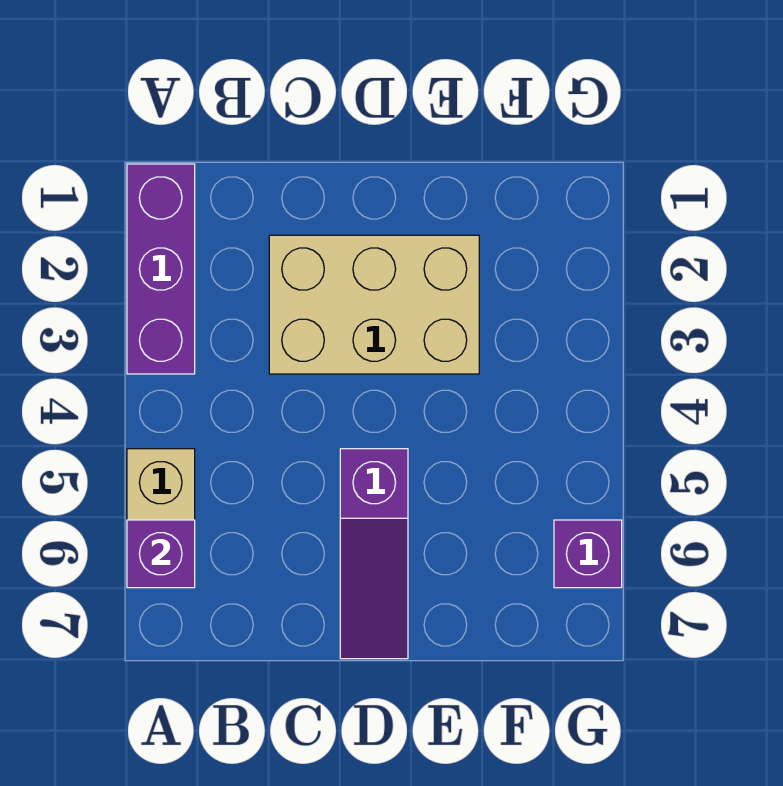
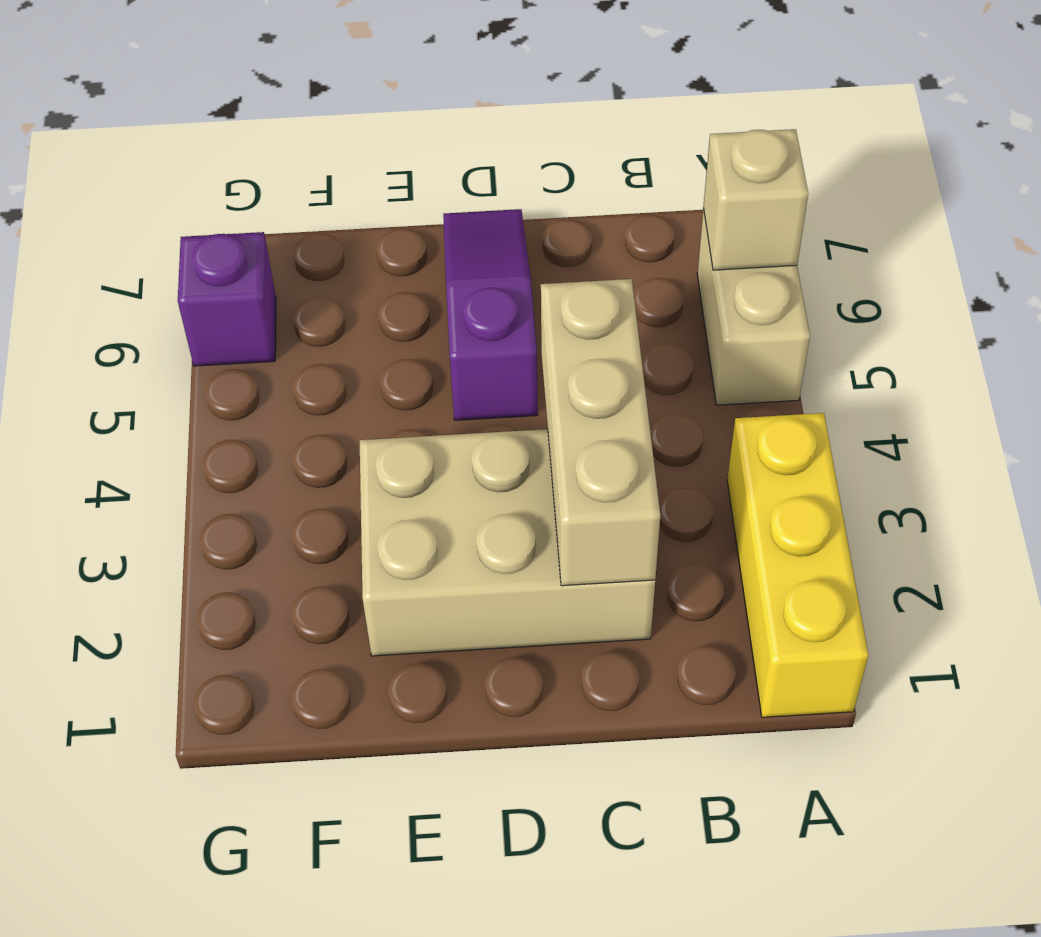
purple brick A1:A3 level 1 -> yellow brick A1:A3 level 1
purple brick A6 level 2 -> tan brick A6 level 2
none -> tan brick C2:C4 level 2

